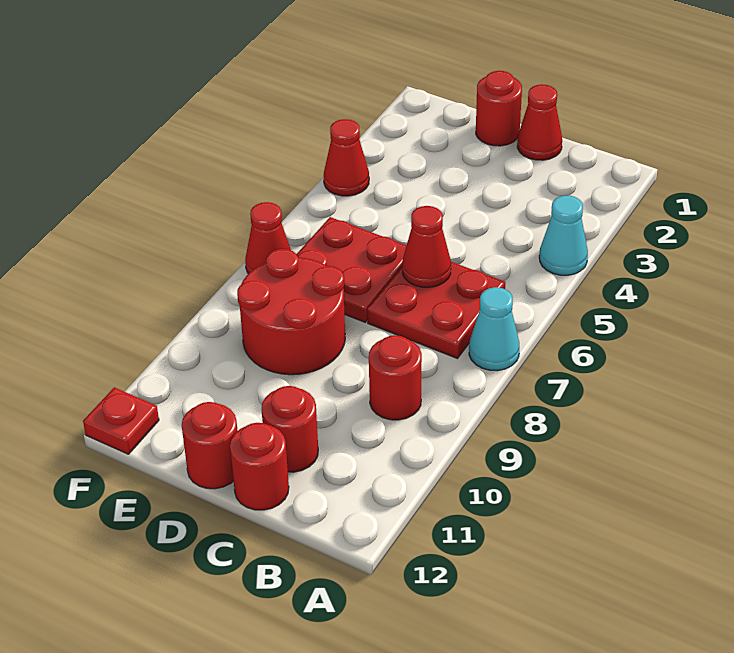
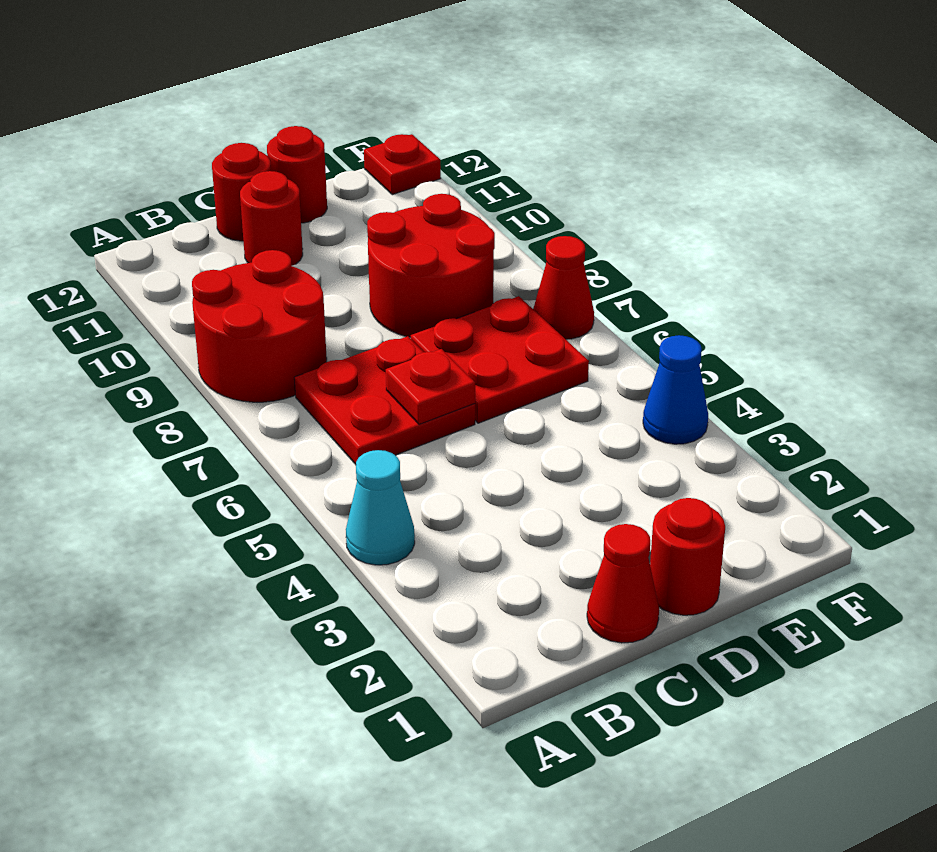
cyan cone A7 level 1 -> none
red round brick B9 level 1 -> red round brick A8:B9 level 1
red cone C6 level 2 -> red plate C6 level 2
red cone F4 level 1 -> blue cone F4 level 1

